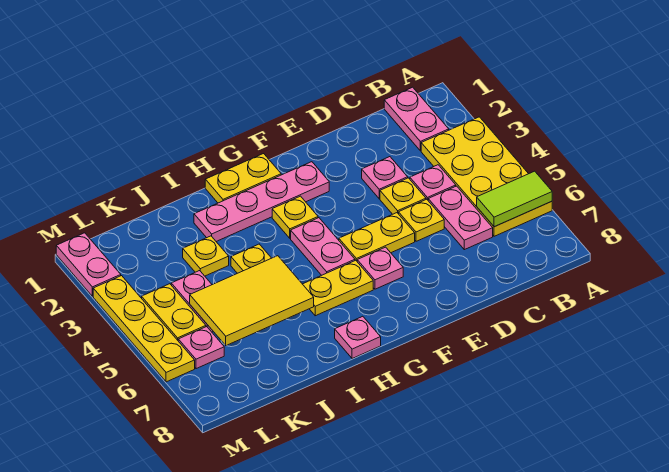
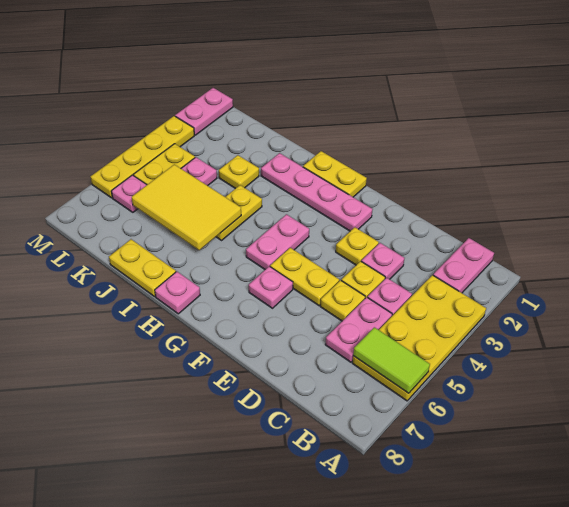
yellow plate G3 level 1 -> yellow plate E3 level 1
yellow plate G6:H6 level 1 -> yellow plate I8:J8 level 1

